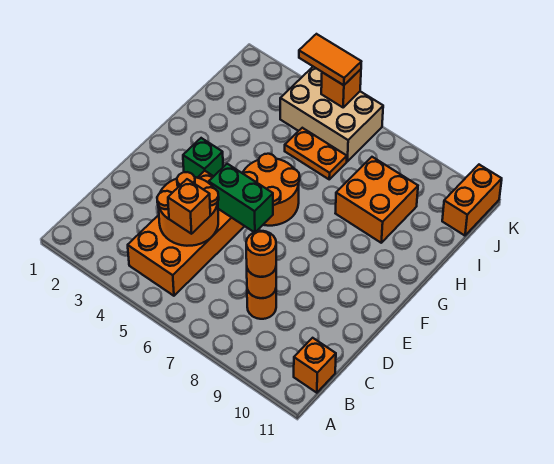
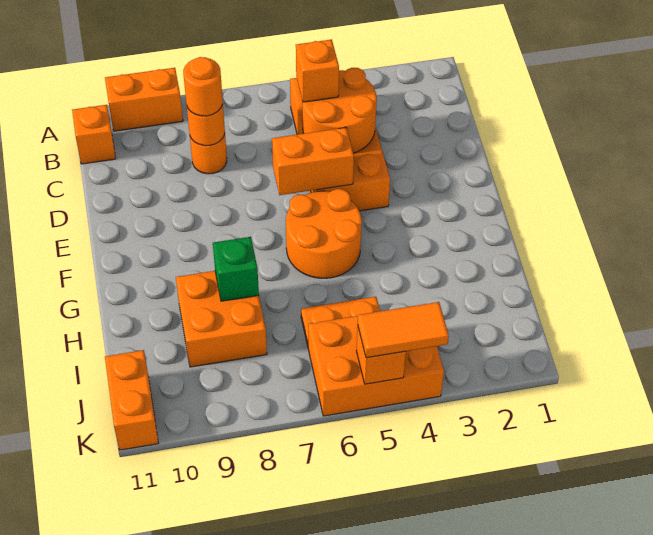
none -> orange brick A9:A10 level 1
green brick E5:E6 level 2 -> orange brick E5:E6 level 2
green brick F3 level 1 -> green brick H8 level 2
tan brick J4:K6 level 1 -> orange brick J4:K6 level 1

